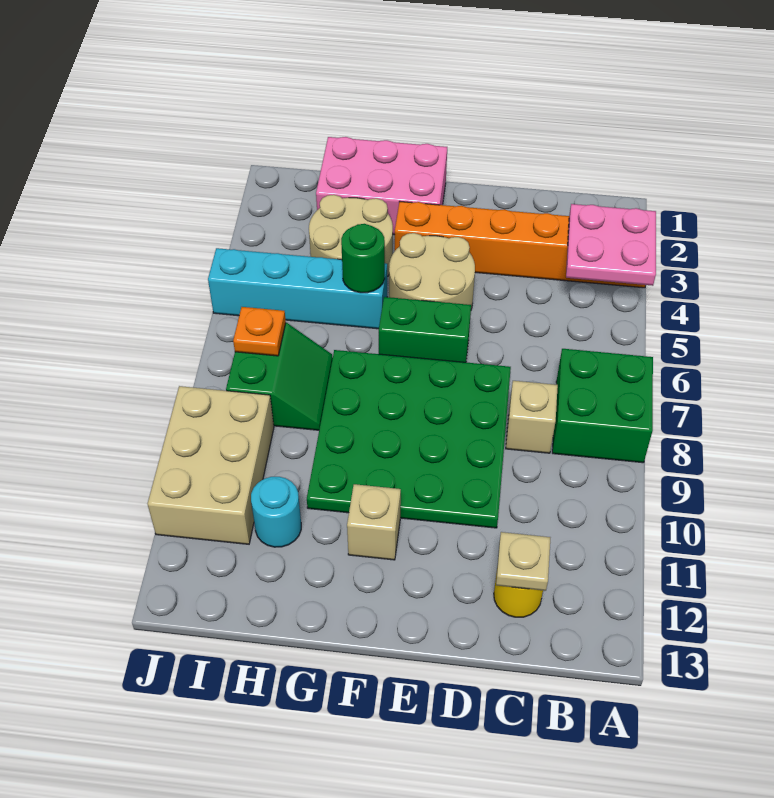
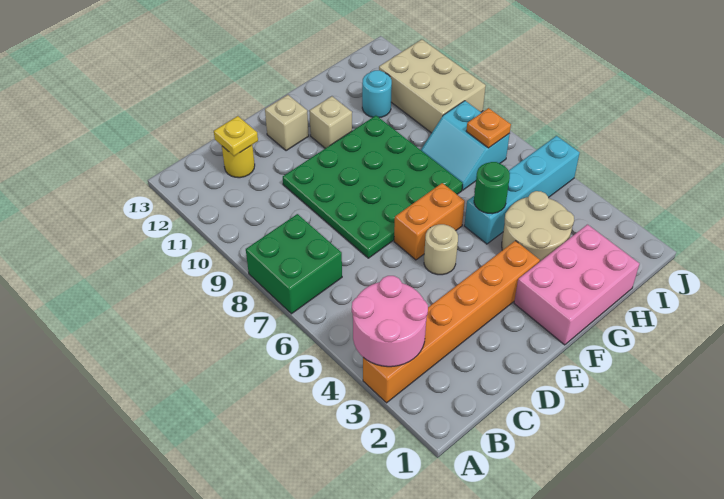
pink plate A3:B4 level 2 -> pink round brick A3:B4 level 2
tan brick C8 level 1 -> tan brick E12 level 1
tan plate C12 level 2 -> yellow plate C12 level 2
tan round brick E4:F5 level 1 -> tan round brick E5 level 1
green brick E6:F6 level 1 -> orange brick E6:F6 level 1
green slope H7:I8 level 1 top I -> cyan slope H7:I8 level 1 top I

